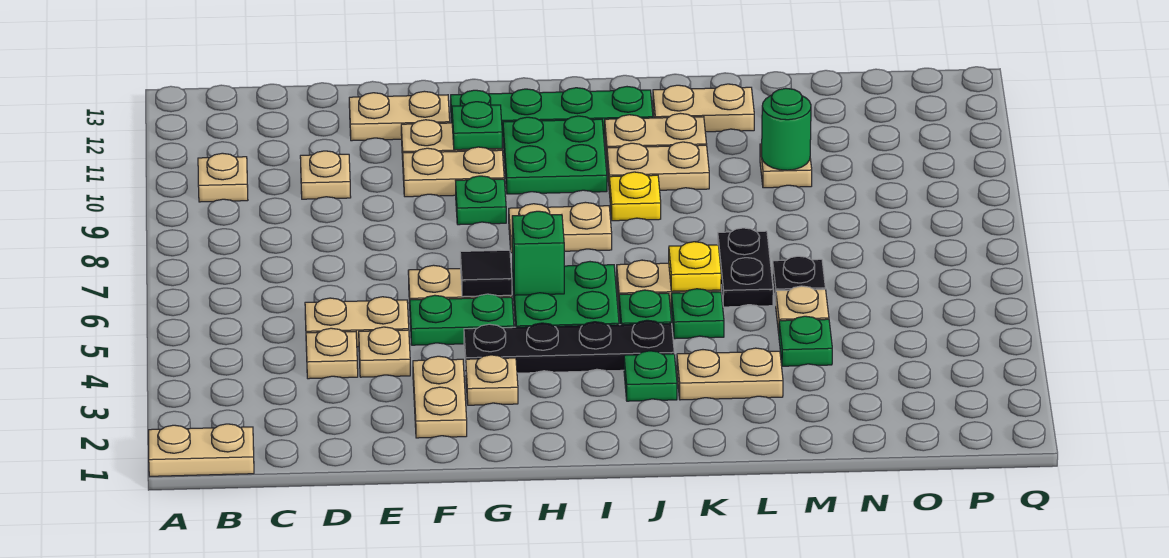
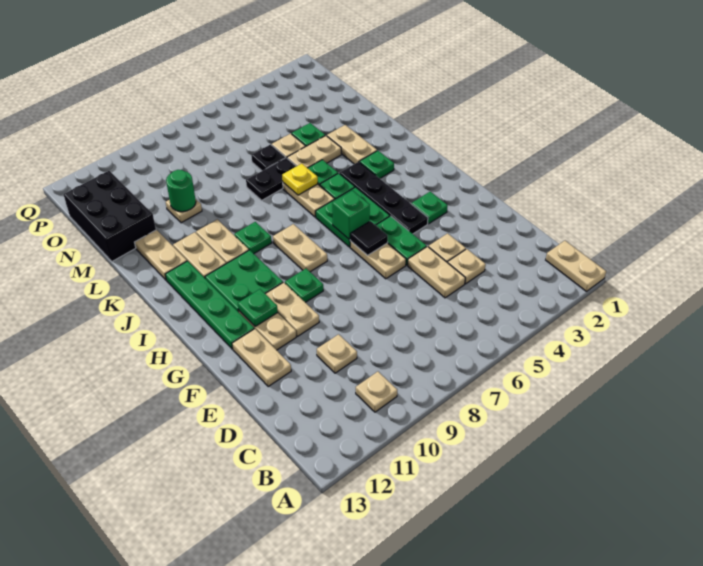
tan plate F2:F3 level 1 -> tan plate L4:L5 level 1
tan plate G3 level 1 -> green plate G3 level 1
yellow plate J9 level 1 -> green plate J9 level 1
none -> black brick M12:O13 level 1

